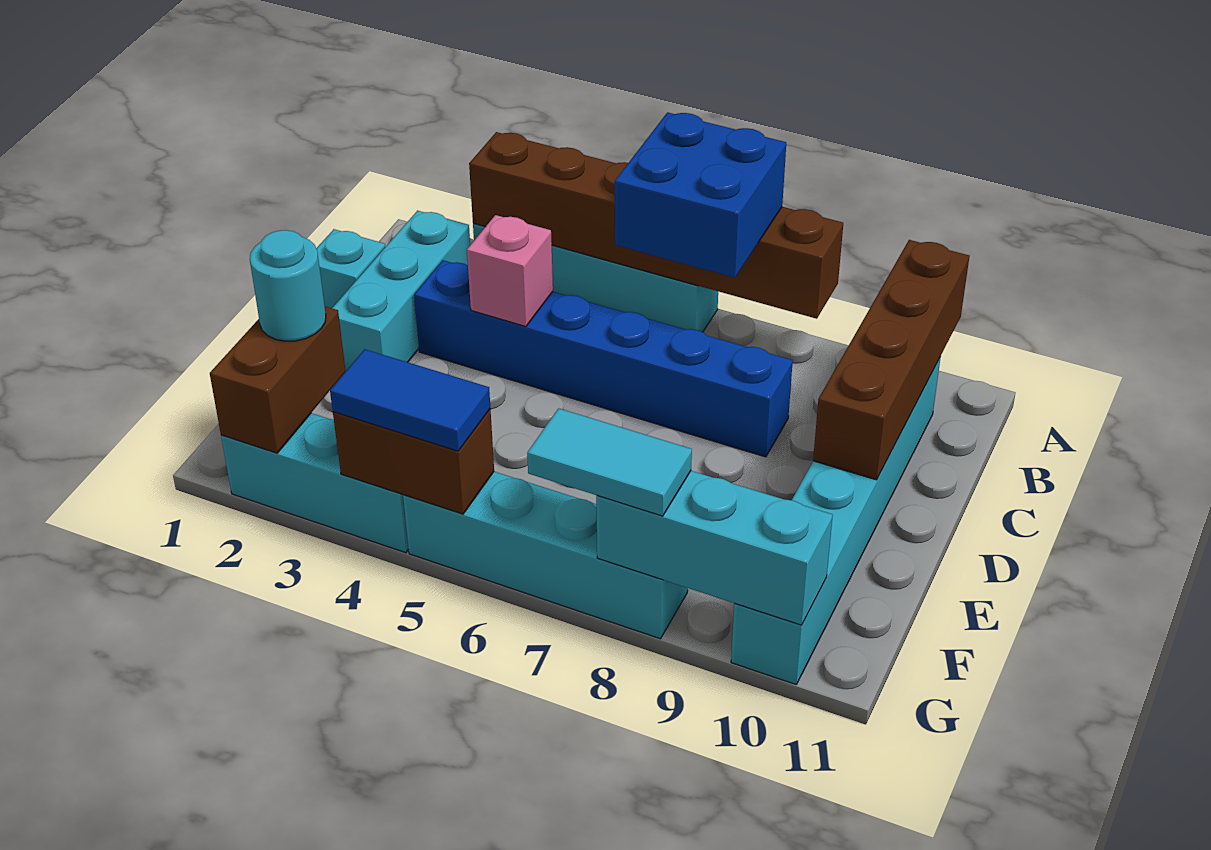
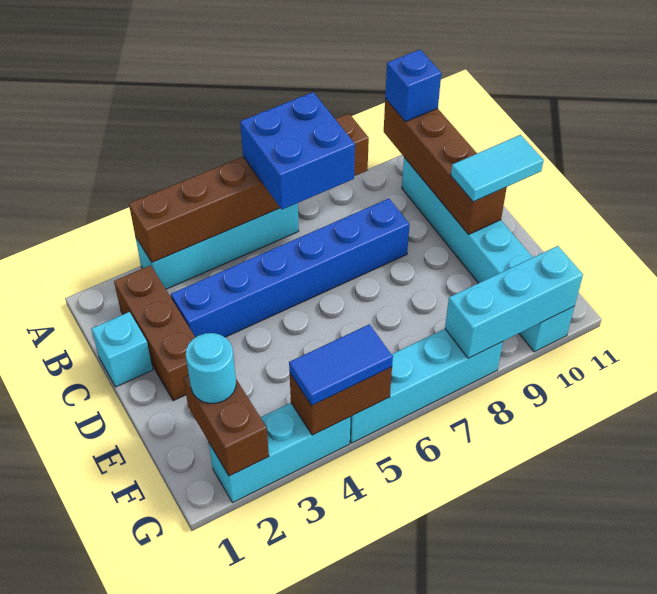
none -> blue brick A10 level 3
cyan brick B2:D2 level 1 -> brown brick B2:D2 level 1
pink brick C4 level 2 -> none
cyan tile G7:G8 level 3 -> cyan tile D10:D11 level 3

